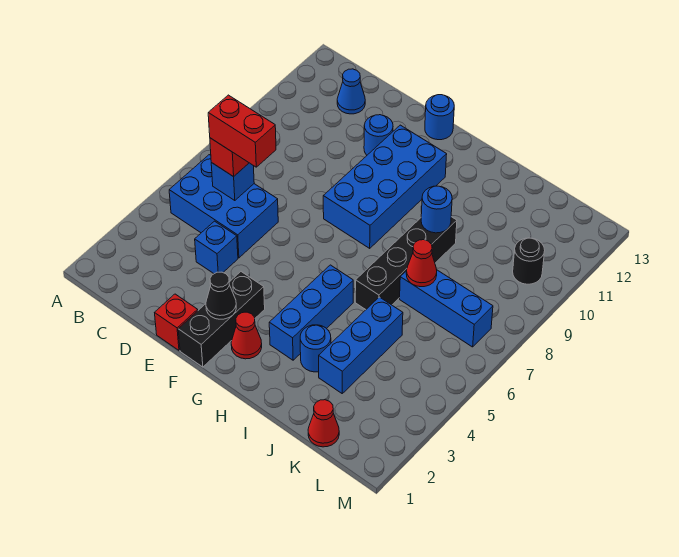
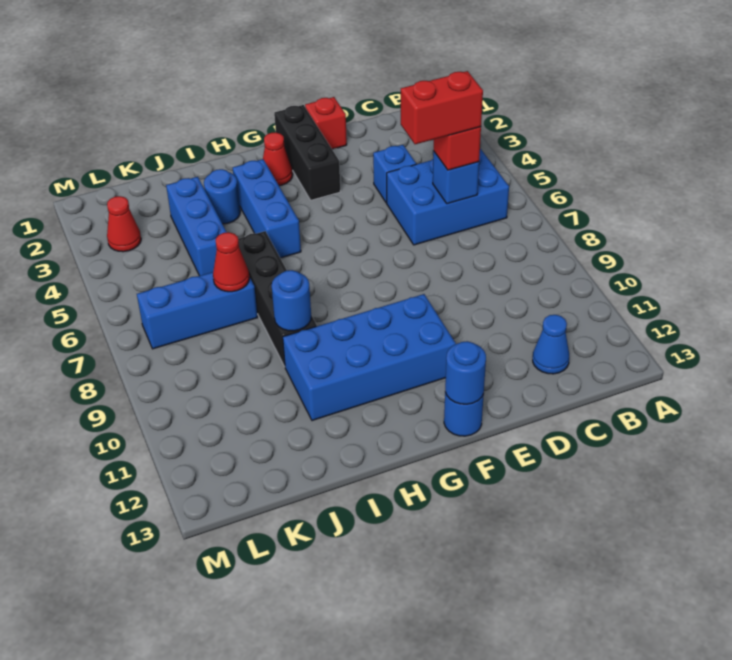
blue round brick E11 level 1 -> blue round brick F13 level 2
black cone F2 level 2 -> none
blue brick F8:G11 level 1 -> blue brick F10:I11 level 1
red cone K1 level 1 -> red cone L3 level 1
black round brick L10 level 1 -> none

